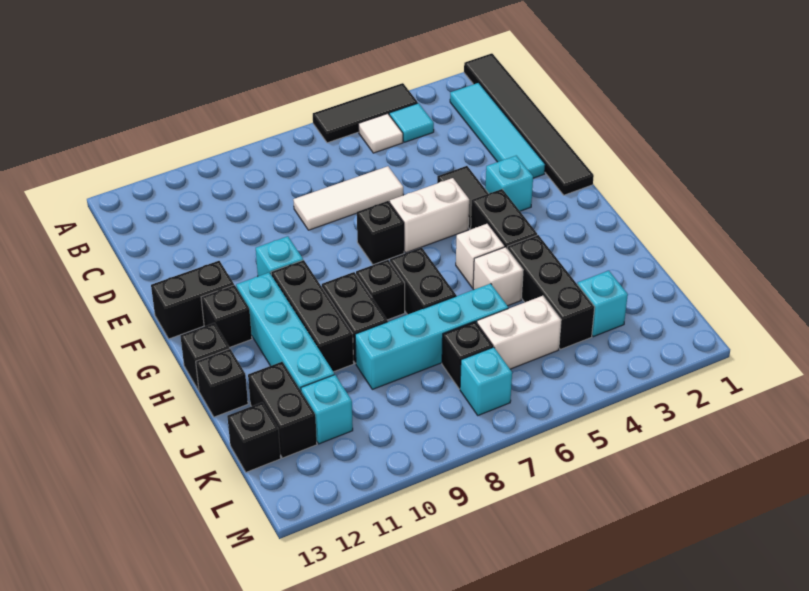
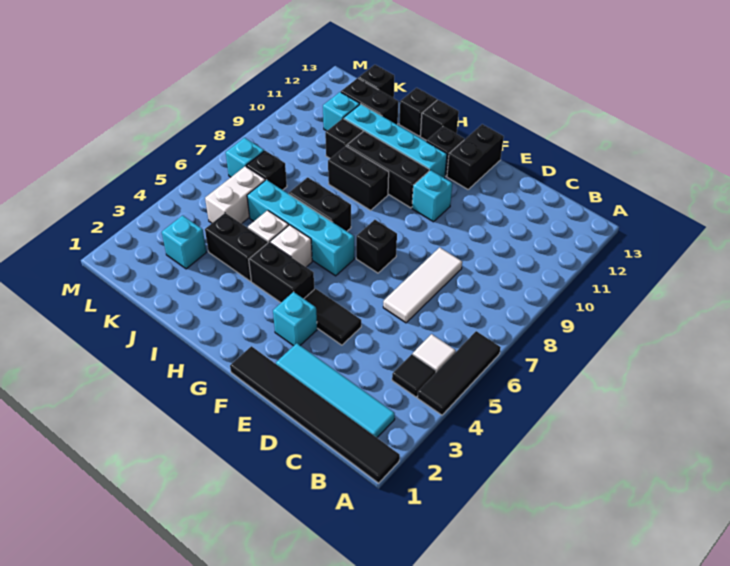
cyan tile B4 level 1 -> black tile B4 level 1
white brick F5:F6 level 1 -> none
black brick H8 level 1 -> black brick J10 level 1
black brick I4:K4 level 1 -> black brick I4:J4 level 1
cyan brick J6:J9 level 1 -> cyan brick G6:J6 level 1

